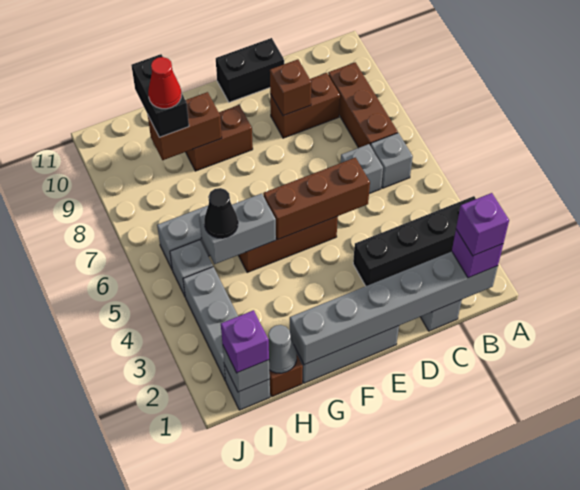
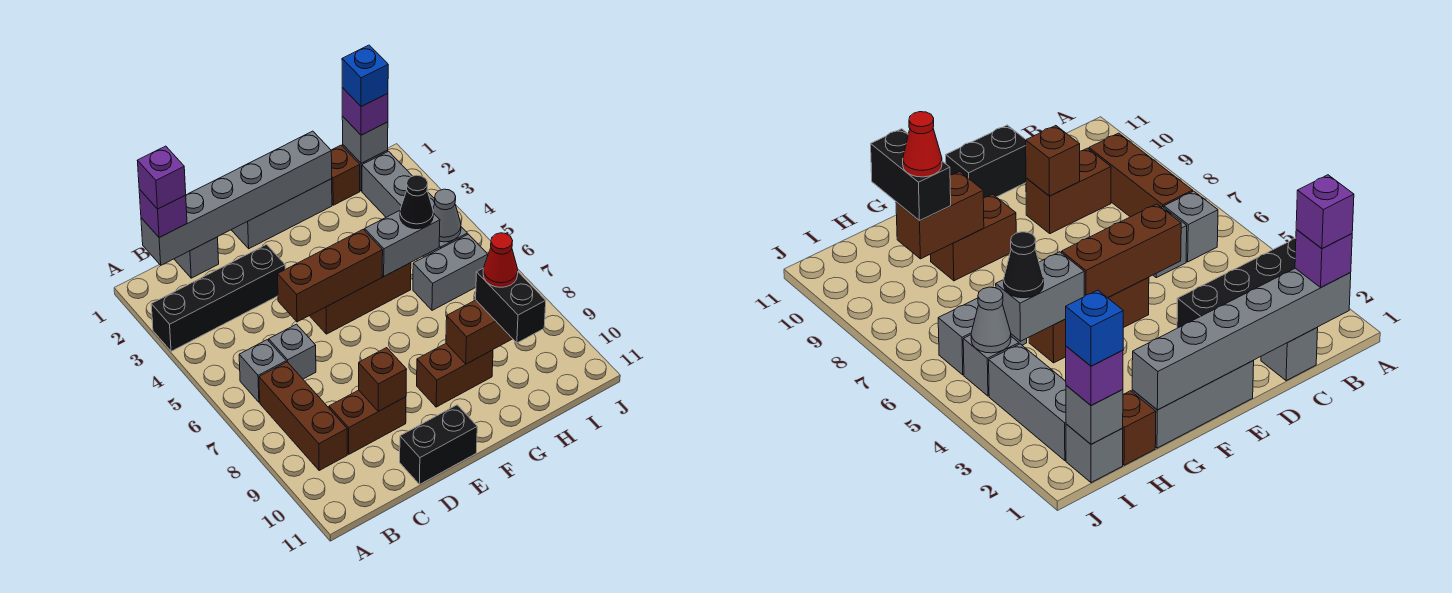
grey cone H1 level 2 -> grey cone I5 level 2
none -> blue brick I1 level 4

